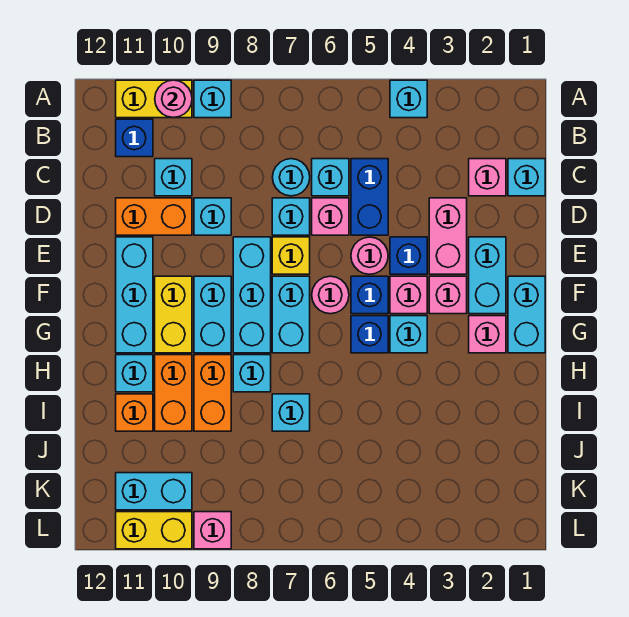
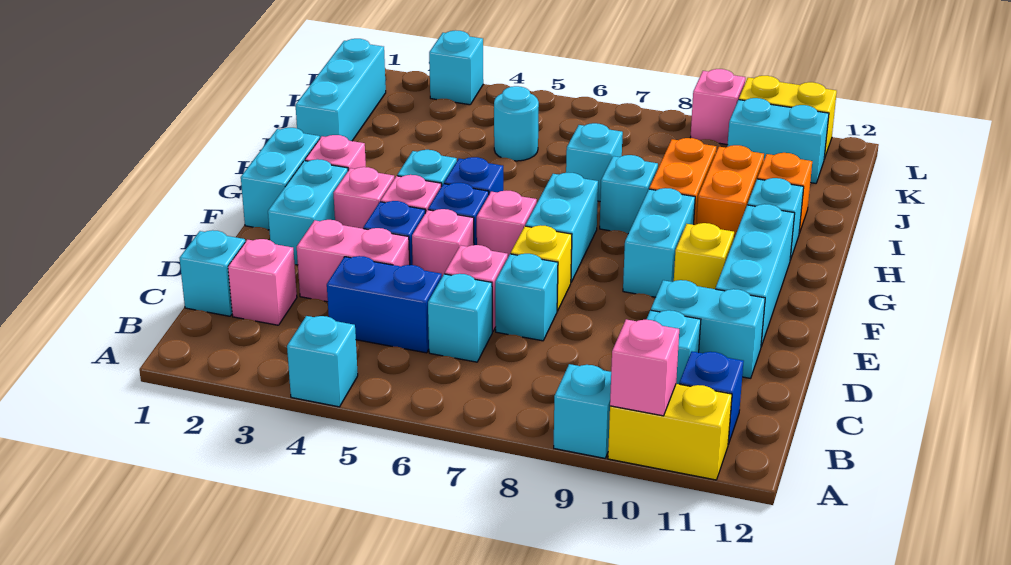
pink round brick A10 level 2 -> pink brick A10 level 2
blue brick C5:D5 level 1 -> blue brick C4:C5 level 1
cyan round brick C7 level 1 -> cyan round brick J5 level 1
pink brick D3:E3 level 1 -> pink brick D3:D4 level 1
cyan brick D9 level 1 -> cyan brick L3 level 1
orange brick D10:D11 level 1 -> cyan brick D10:D11 level 1
pink round brick E5 level 1 -> pink brick E5 level 1
cyan brick E8:G8 level 1 -> cyan brick I1:K1 level 1
pink round brick F6 level 1 -> pink brick F6 level 1
yellow brick F10:G10 level 1 -> yellow brick F10 level 1

